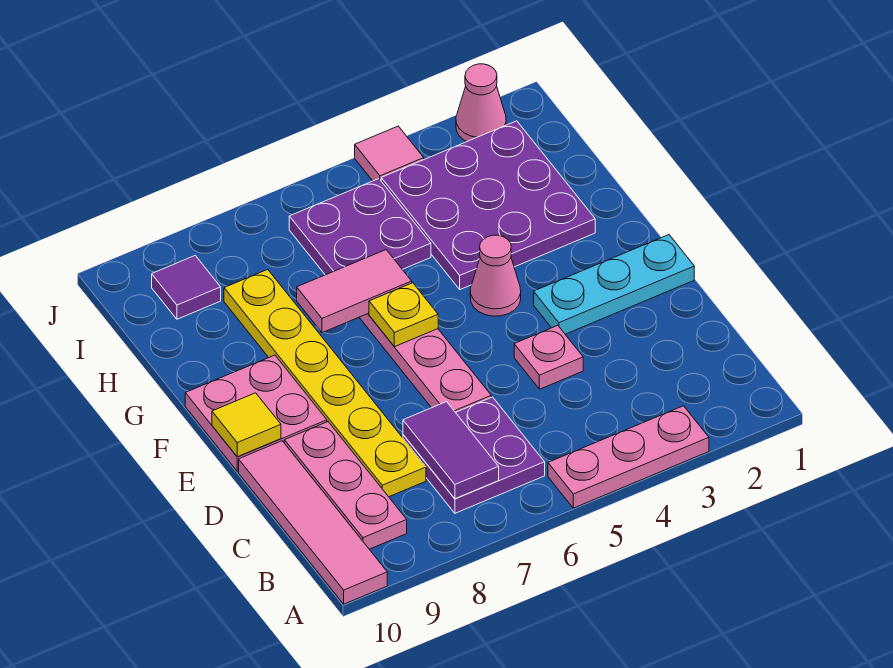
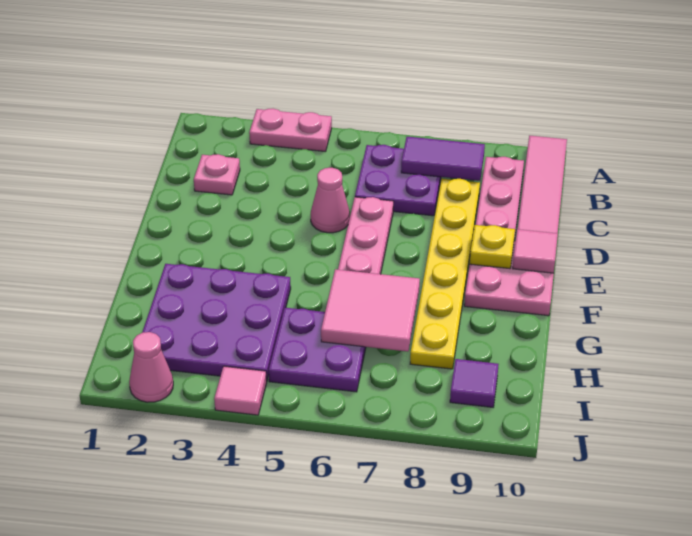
pink plate A3:A5 level 1 -> pink plate A3:A4 level 1
purple tile B7:C7 level 2 -> purple tile B7:B8 level 2
pink plate D4 level 1 -> pink plate C2 level 1
cyan plate E1:E3 level 1 -> none
yellow tile E10 level 2 -> pink tile E10 level 2
pink cone F4 level 1 -> pink cone D5 level 1
yellow plate F6 level 2 -> yellow plate E9 level 2
pink tile G6:G7 level 2 -> pink tile G6:H7 level 2

